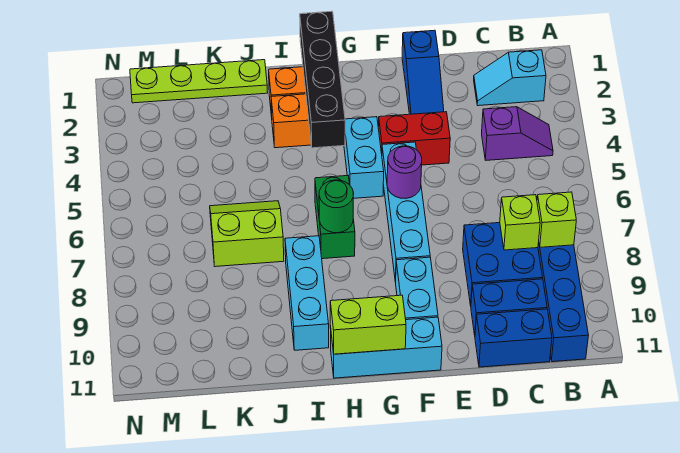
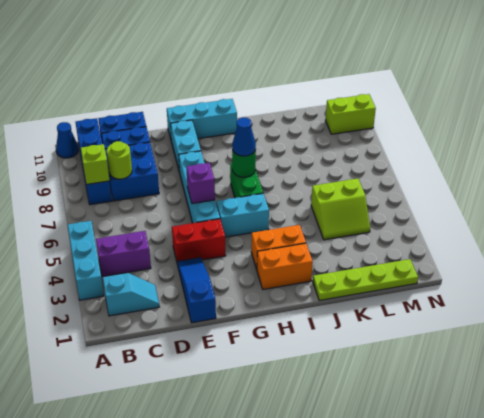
none -> blue cone A11 level 1
purple slope B4:C4 level 1 top C -> purple brick B4:C4 level 1
lime brick C8 level 2 -> lime round brick C8 level 2
purple round brick F6 level 2 -> purple brick F6 level 2
cyan brick G4:G5 level 1 -> cyan brick G5:H5 level 1
lime brick G11:H11 level 2 -> lime brick M10:N10 level 1
black brick H1:H4 level 2 -> none
none -> blue cone H7 level 3
cyan brick I8:I10 level 1 -> cyan brick A3:A5 level 1
lime slope J6:K7 level 1 top 7 -> lime slope K4:L5 level 1 top 5

